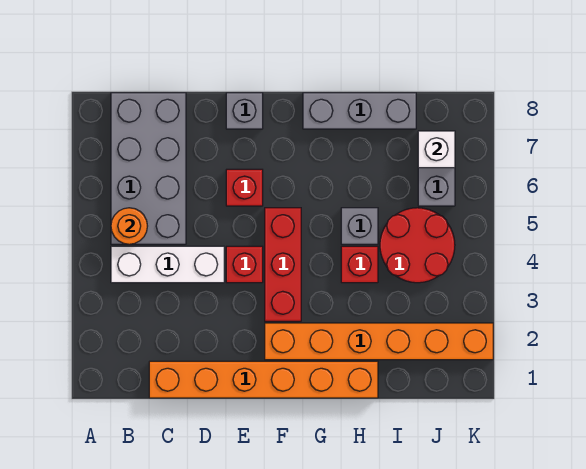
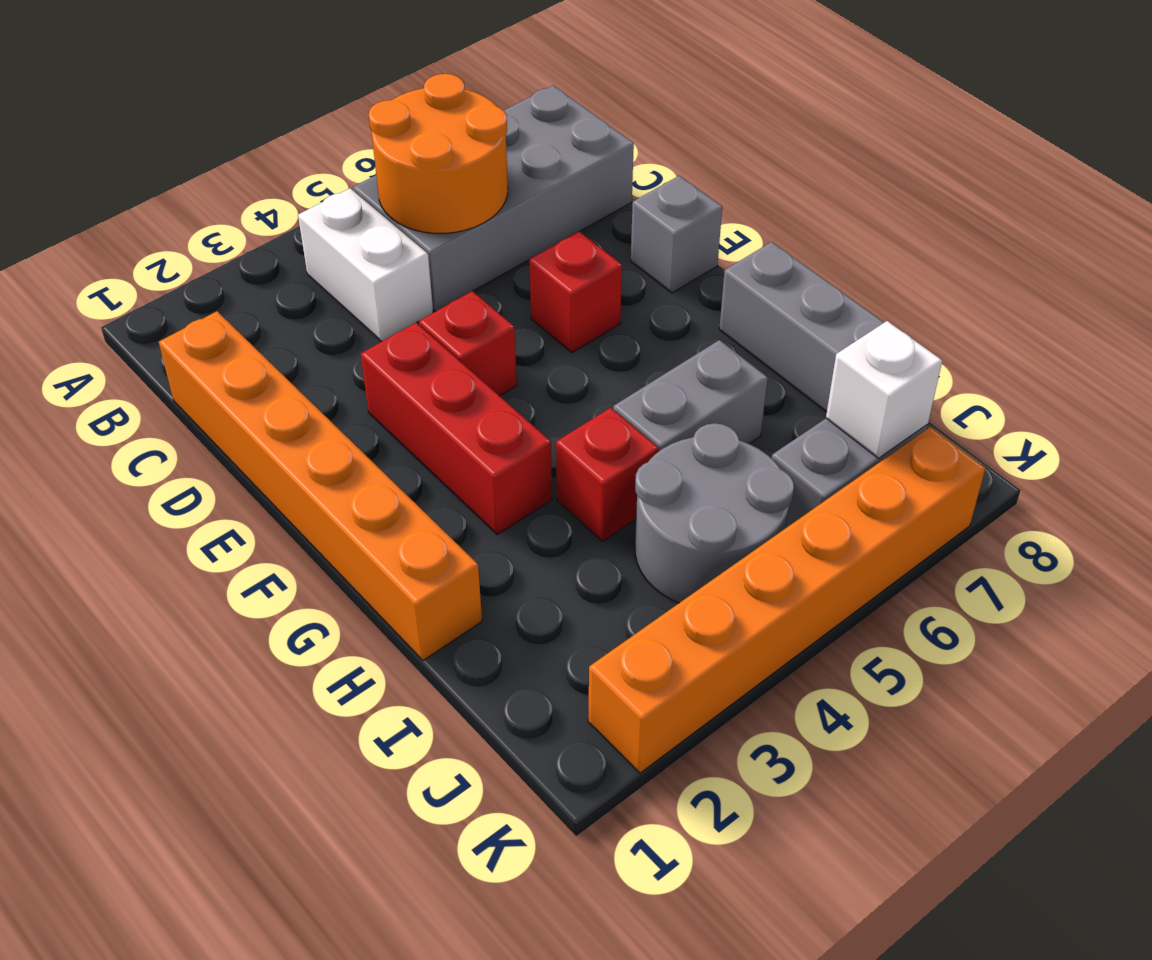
white brick B4:D4 level 1 -> white brick B4:C4 level 1
orange round brick B5 level 2 -> orange round brick B5:C6 level 2
orange brick F2:K2 level 1 -> orange brick K2:K7 level 1
red brick F3:F5 level 1 -> red brick E3:G3 level 1
grey brick H5 level 1 -> grey brick H5:H6 level 1
red round brick I4:J5 level 1 -> grey round brick I4:J5 level 1

